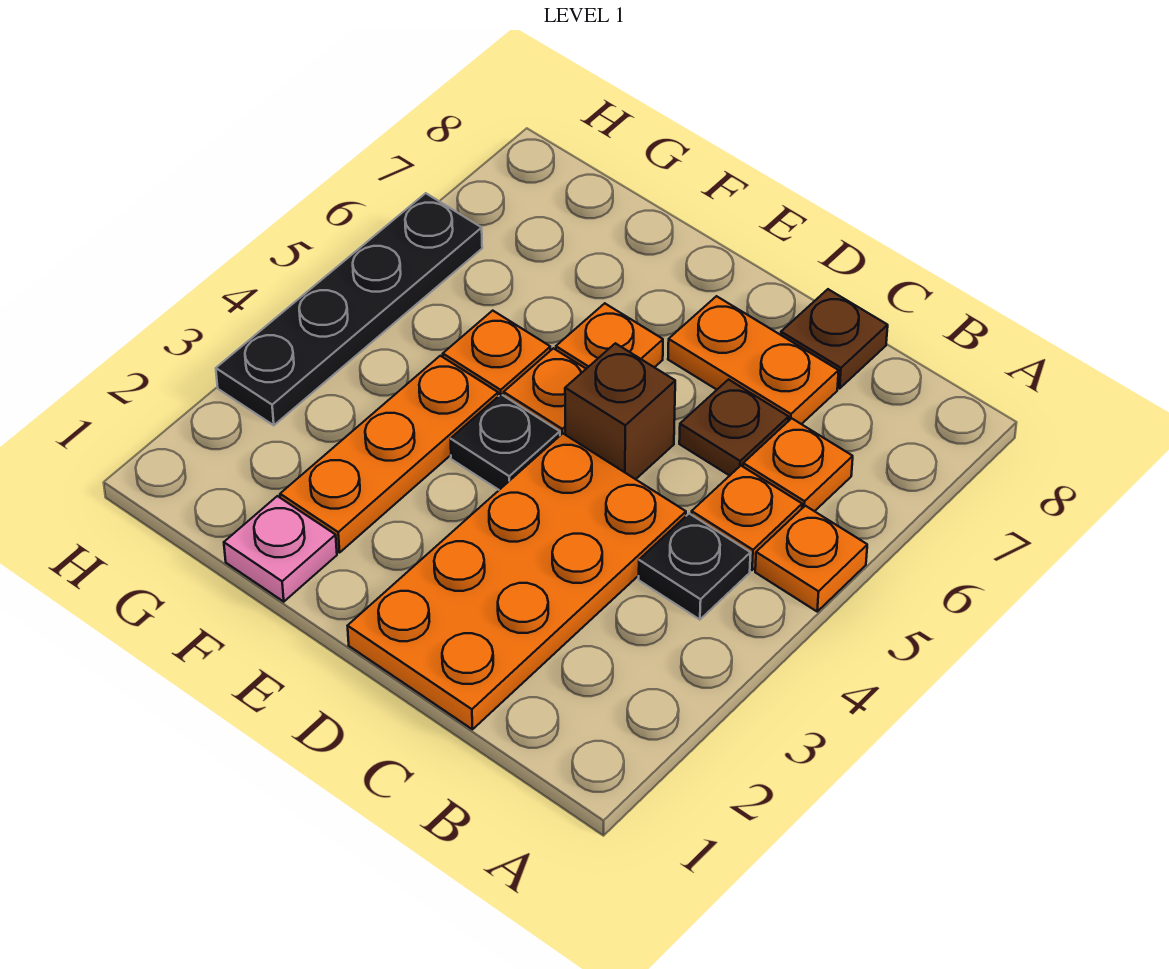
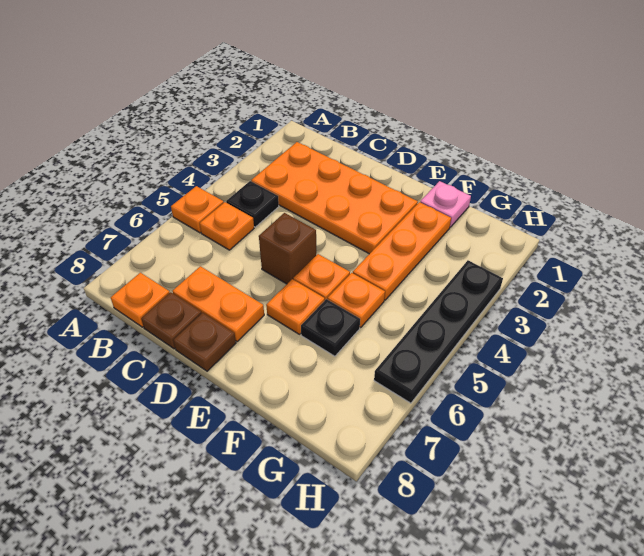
orange plate B6 level 1 -> orange plate B8 level 1
orange plate C1:D4 level 1 -> orange plate B2:E3 level 1
brown plate C6 level 1 -> brown plate D8 level 1
black plate E4 level 1 -> black plate F6 level 1

